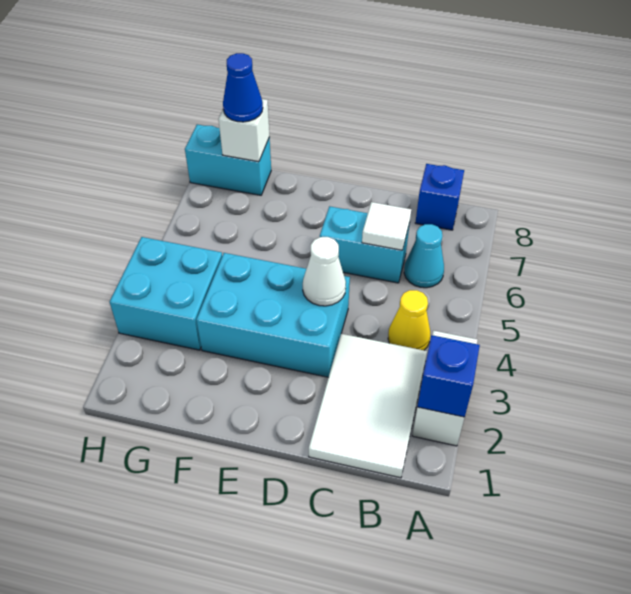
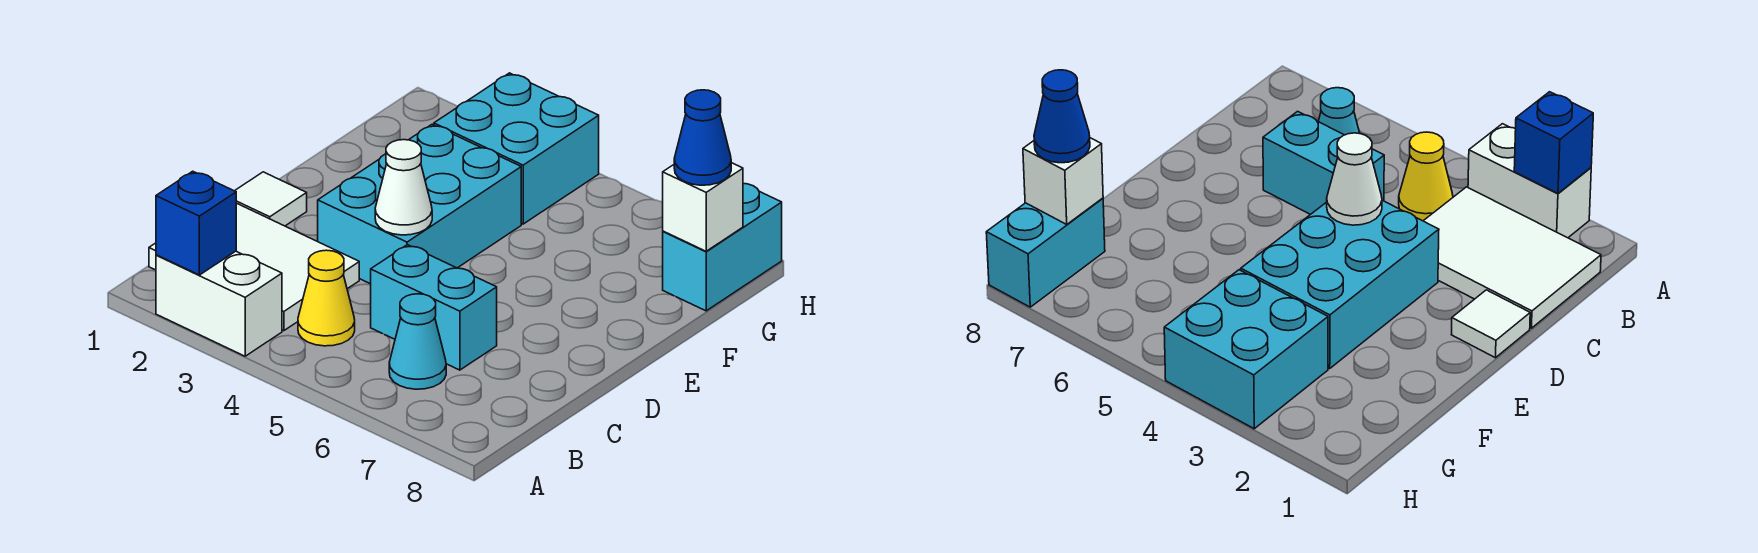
blue brick B8 level 1 -> none
cyan brick C6:D6 level 1 -> cyan brick C5:C6 level 1
white tile C6 level 2 -> white tile D1 level 1

